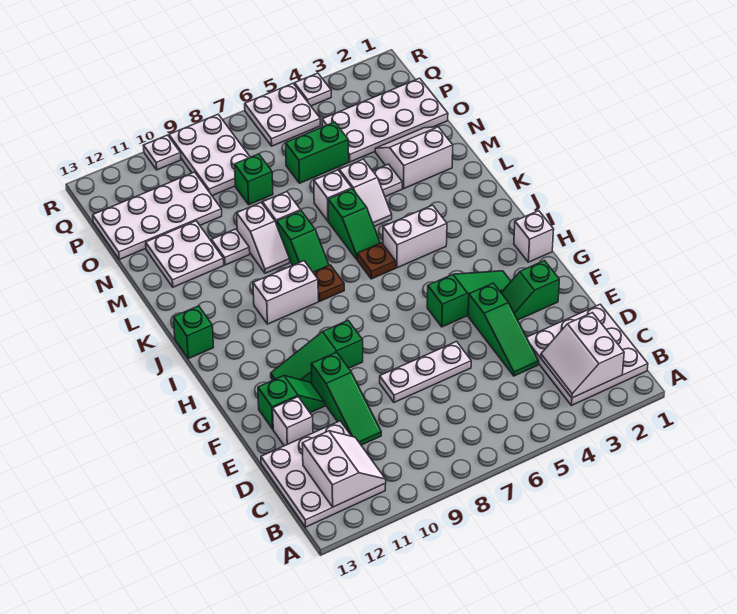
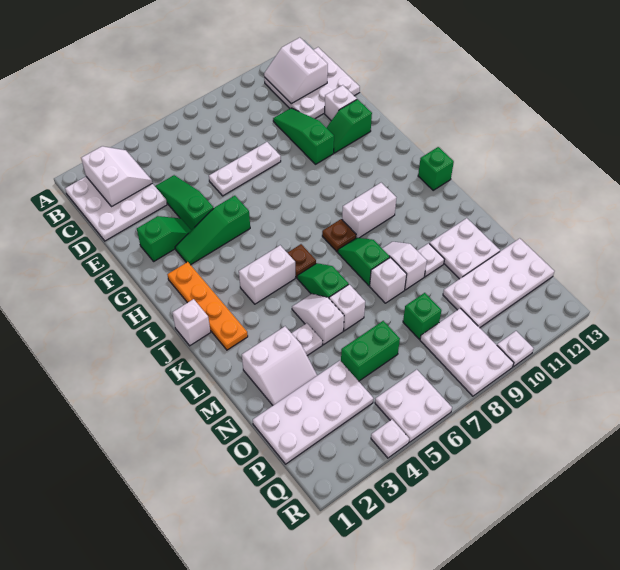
green slope G9:G11 level 1 top 9 -> none
white brick H1 level 1 -> white brick J1 level 1
none -> orange plate H2:K2 level 1

